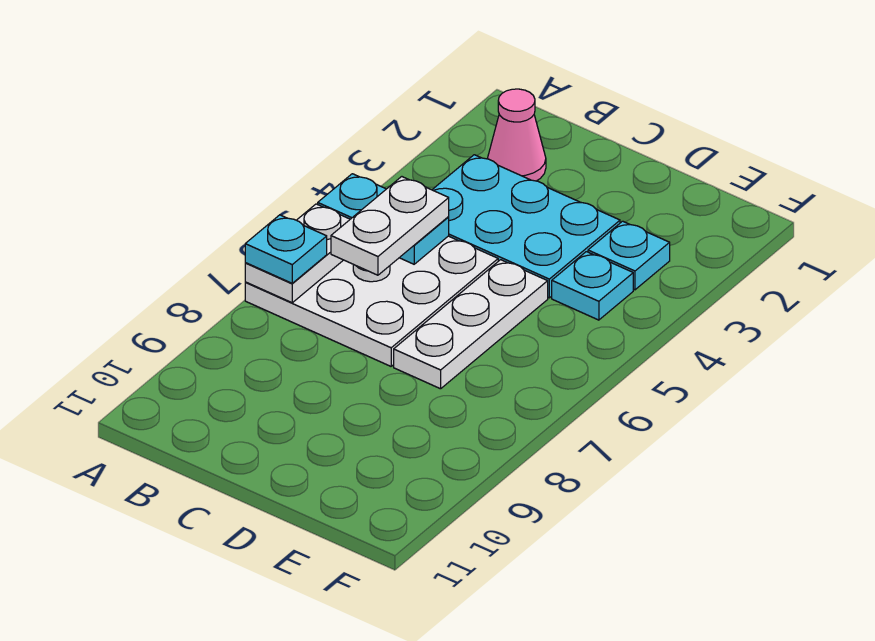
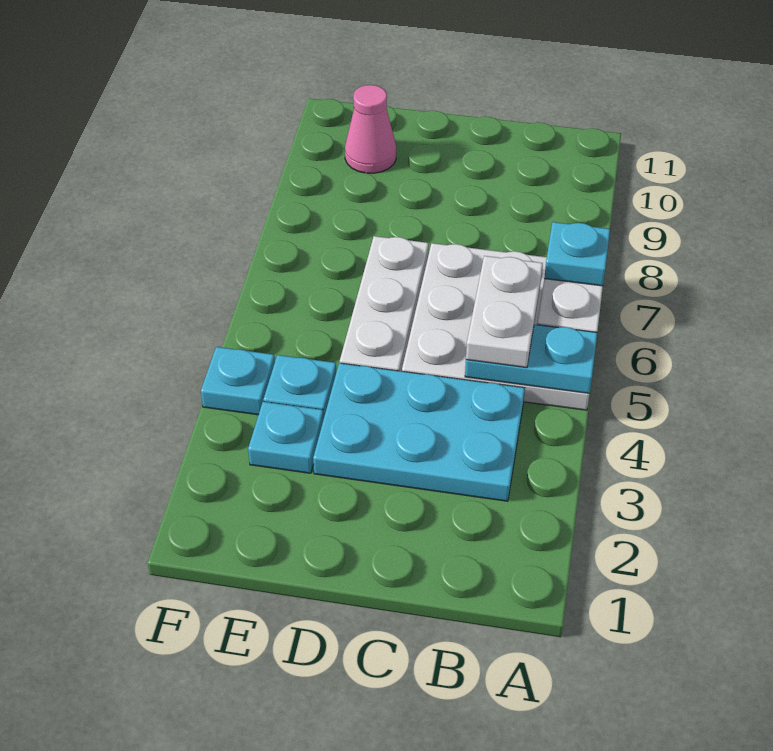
pink cone B2 level 1 -> pink cone E10 level 1
none -> cyan plate F4 level 1

